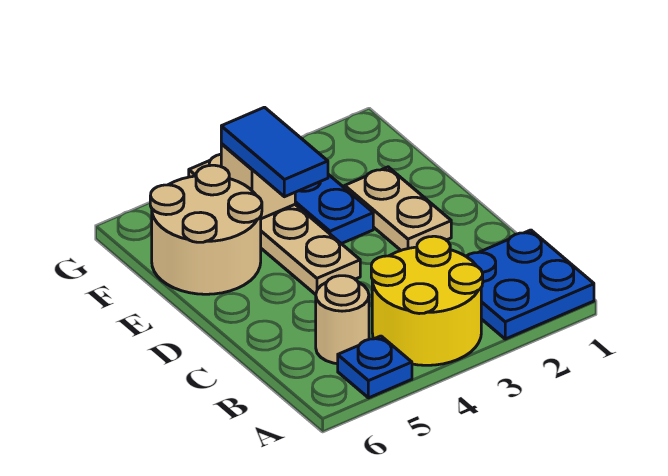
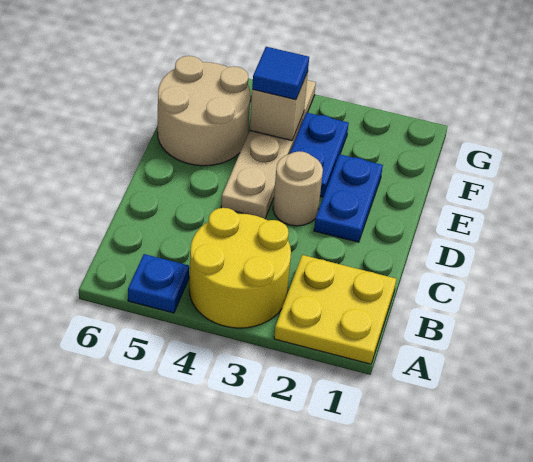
blue plate A1:B2 level 1 -> yellow plate A1:B2 level 1
tan round brick B5 level 1 -> tan round brick D3 level 1
tan plate D2:E2 level 1 -> blue plate D2:E2 level 1
blue tile E4:F4 level 3 -> blue tile F4 level 3

